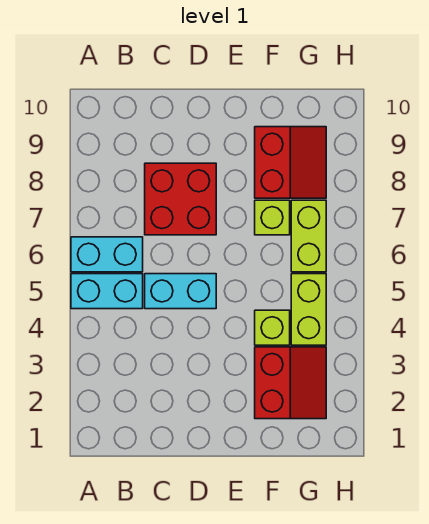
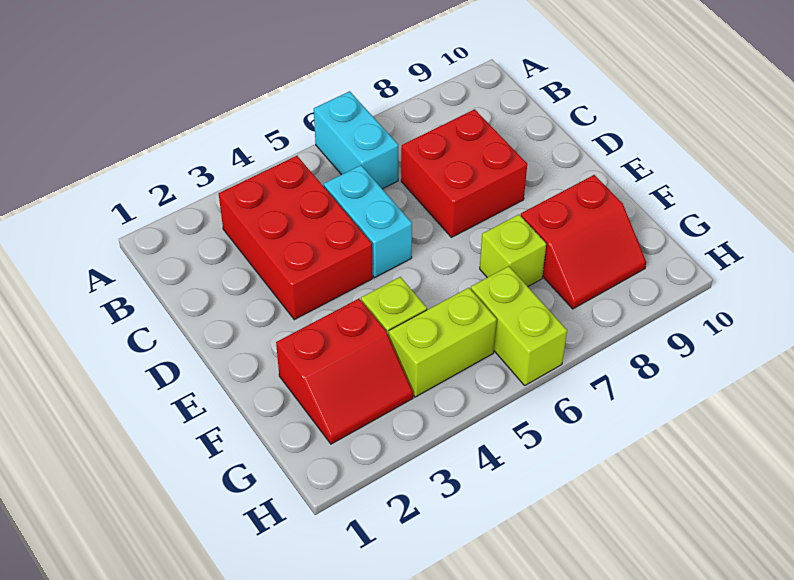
cyan brick A5:B5 level 1 -> none
none -> red brick B3:D4 level 1
lime brick G6:G7 level 1 -> lime brick G6:H6 level 1

